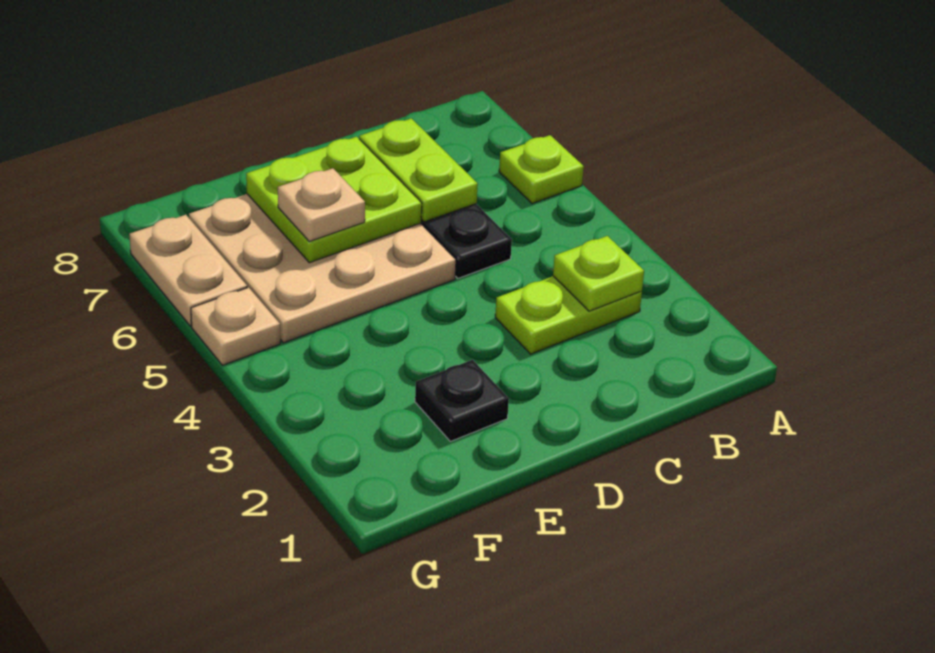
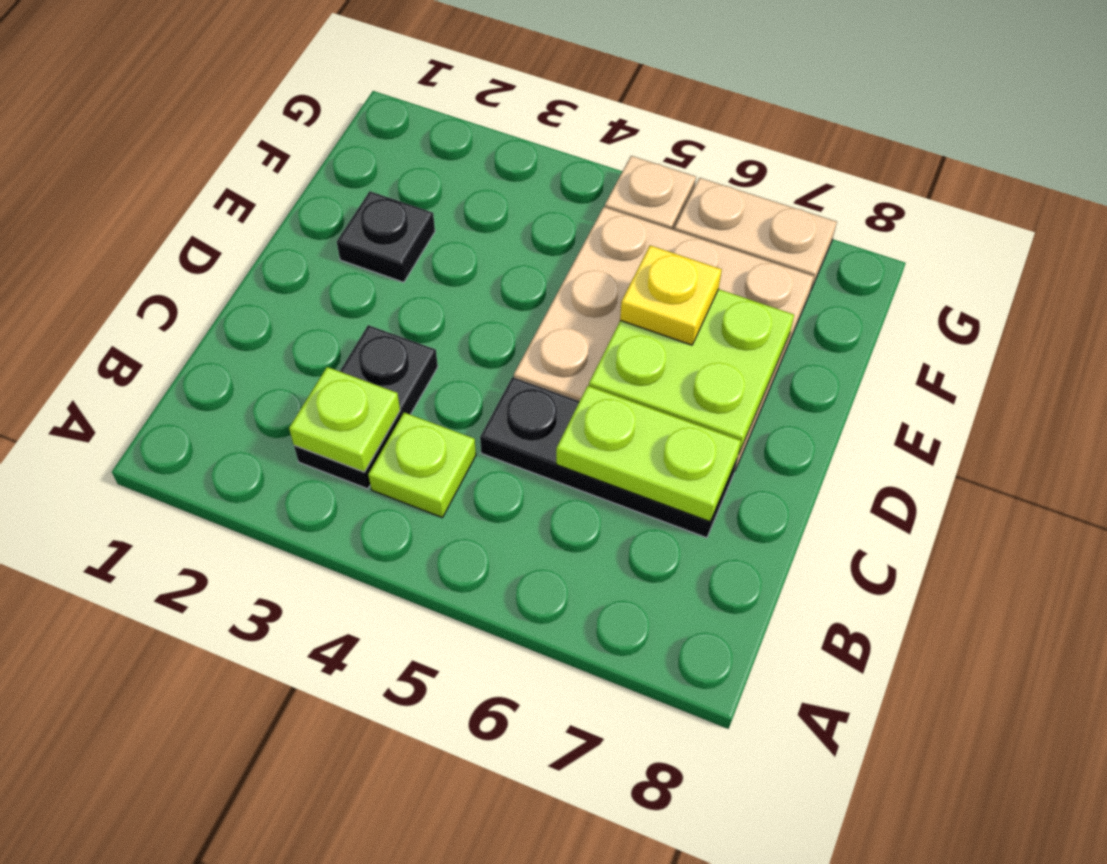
lime plate A6 level 1 -> lime plate B4 level 1
lime plate B3:C3 level 1 -> black plate B3:C3 level 1
tan plate E6 level 3 -> yellow plate E6 level 3

